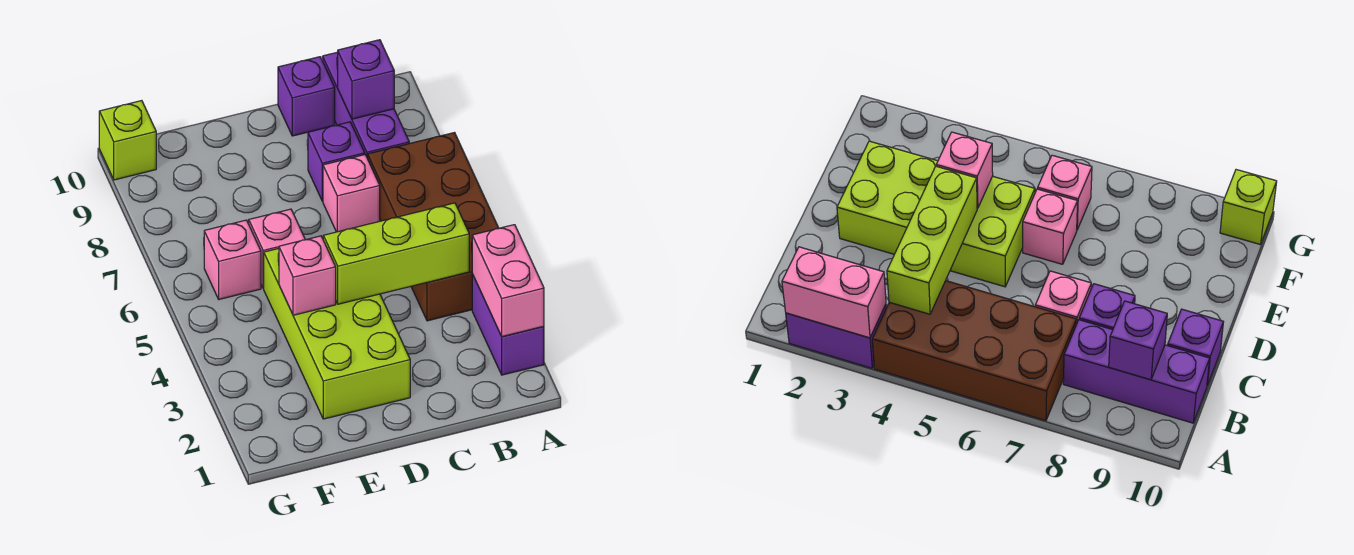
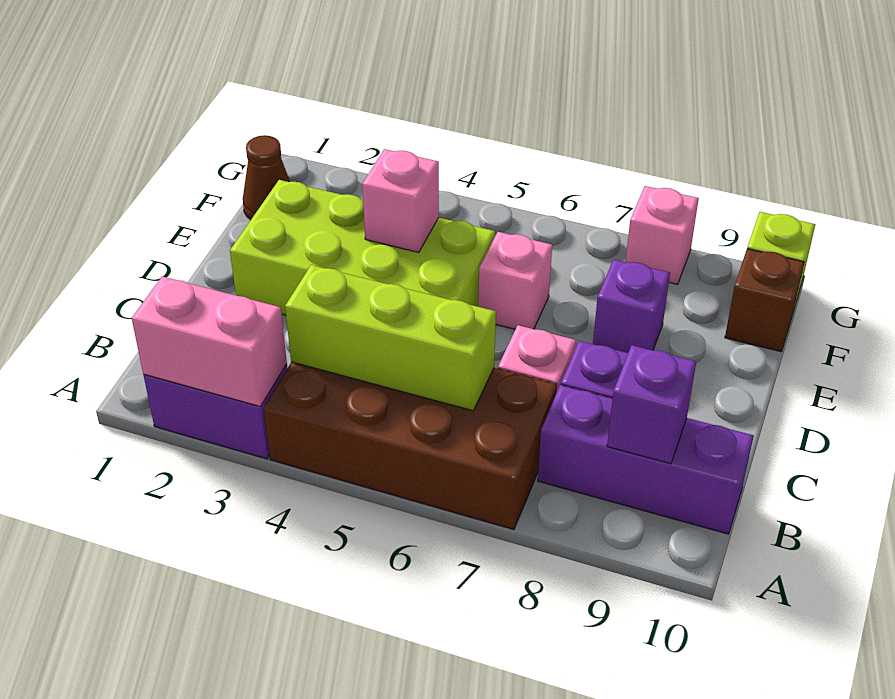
lime brick B4:D4 level 2 -> lime brick B4:B6 level 2
purple brick C10 level 1 -> purple brick E8 level 1
none -> brown cone F1 level 1
pink brick F6 level 1 -> pink brick G8 level 1
none -> brown brick F10 level 1

